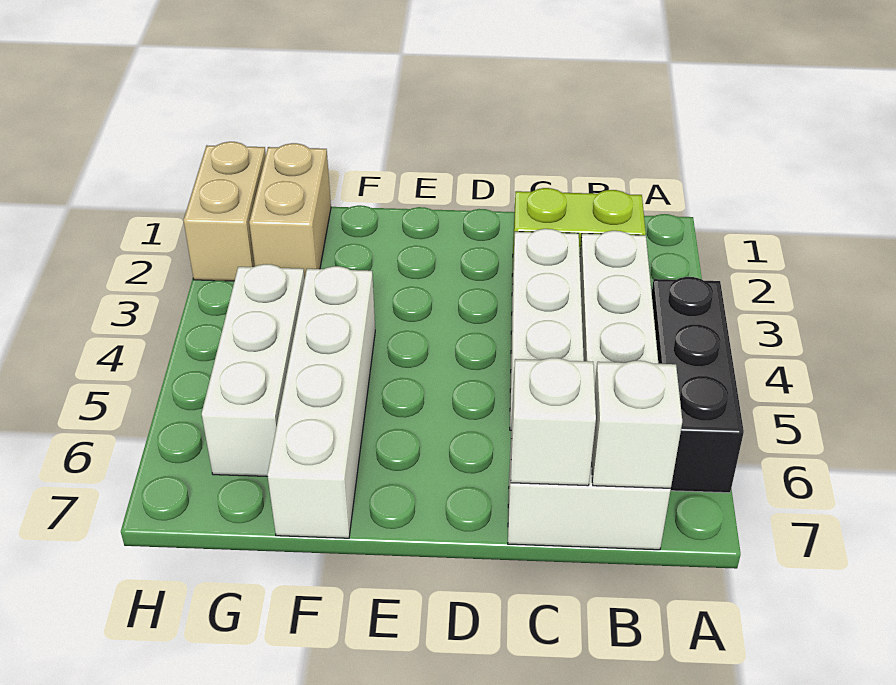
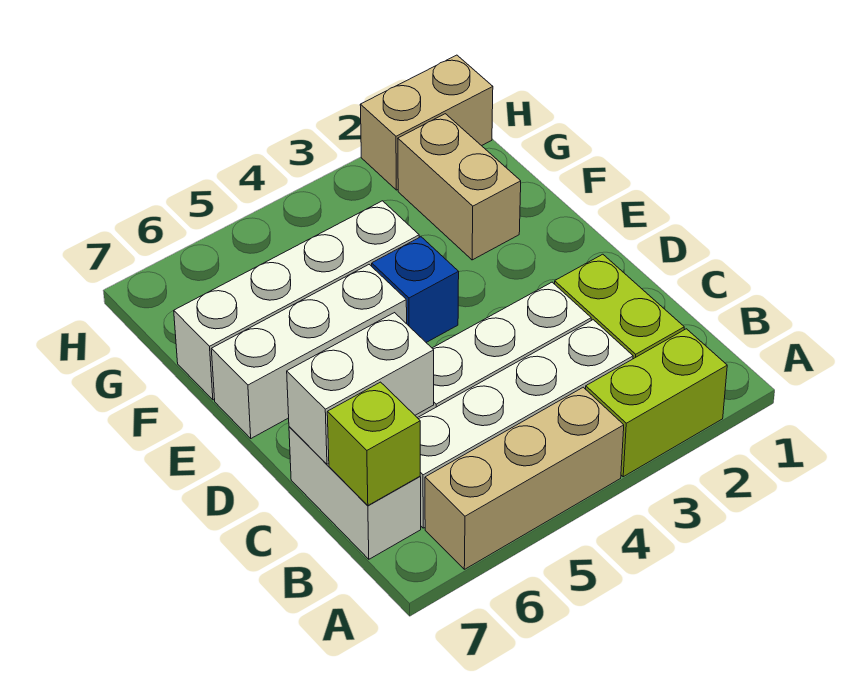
none -> lime brick A2:A3 level 1
black brick A4:A6 level 1 -> tan brick A4:A6 level 1
white brick B7 level 2 -> lime brick B7 level 2
white brick C7 level 2 -> white brick C6:C7 level 2
none -> blue brick E4 level 1
tan brick G1:G2 level 1 -> tan brick F2:G2 level 1
white brick G4:G6 level 1 -> white brick E5:E7 level 1

